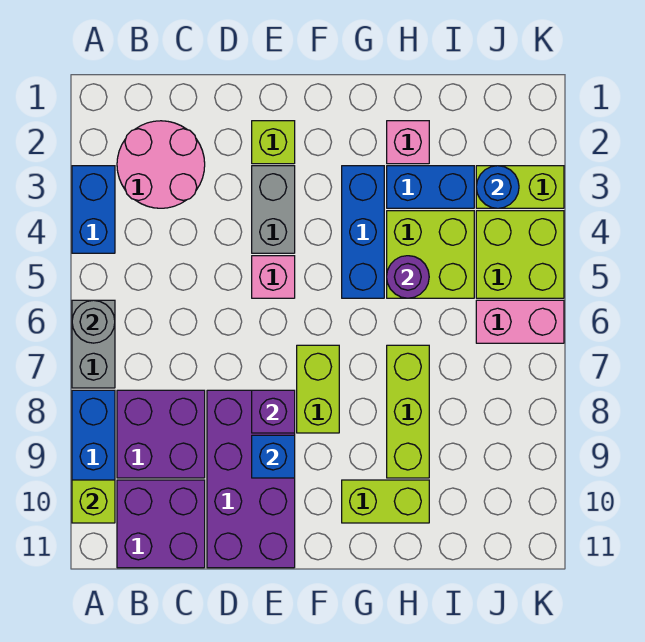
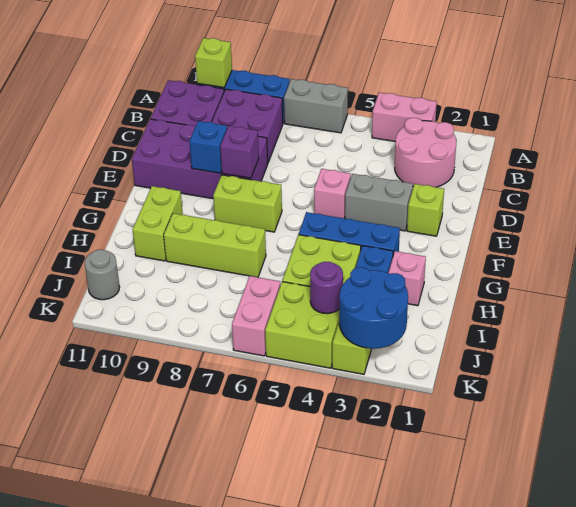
blue brick A3:A4 level 1 -> pink brick A3:A4 level 1
grey round brick A6 level 2 -> grey round brick J11 level 1
purple round brick H5 level 2 -> purple round brick J4 level 2
blue round brick J3 level 2 -> blue round brick J2:K3 level 2

